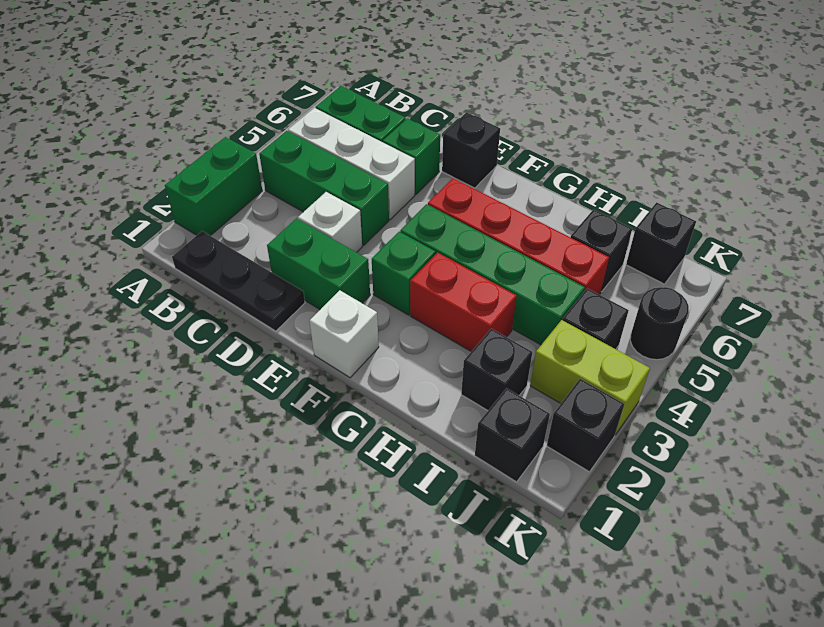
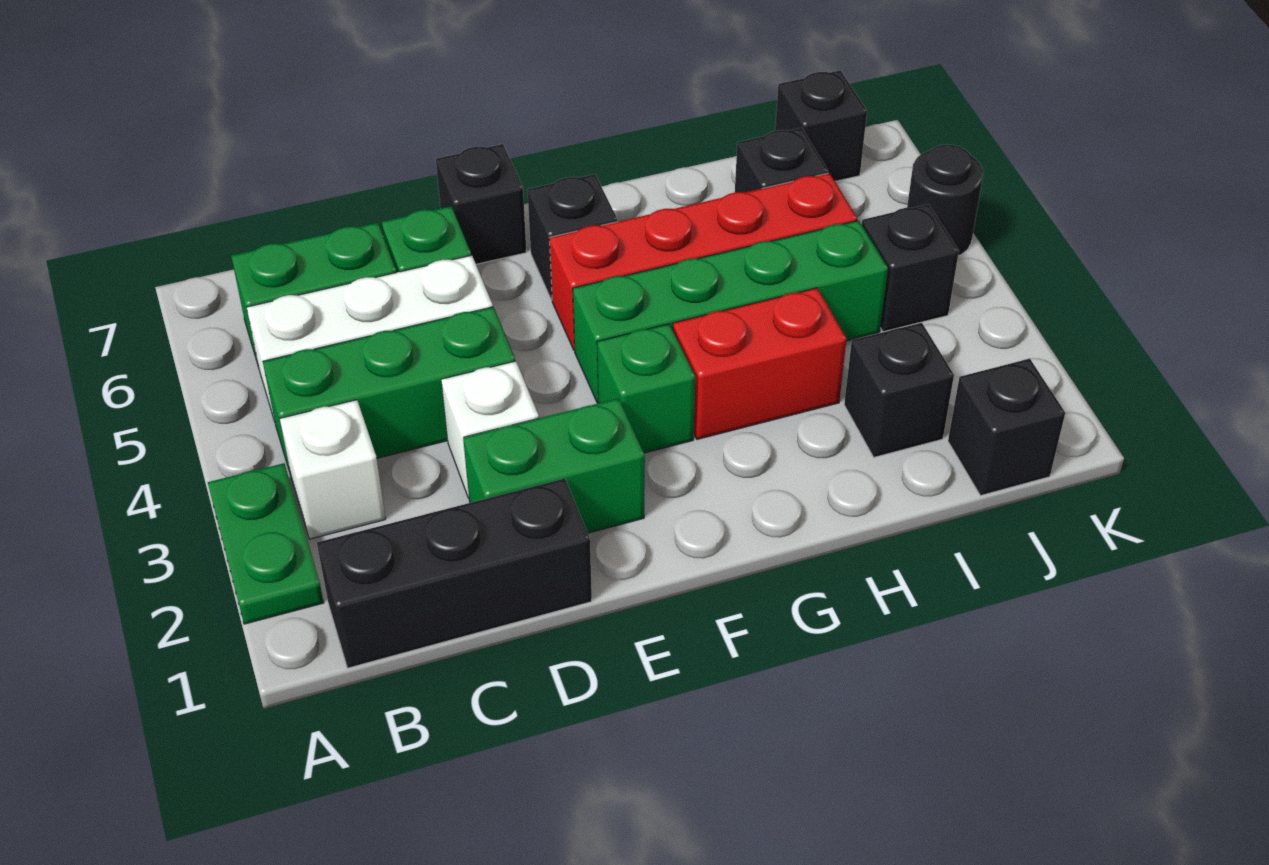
green brick A2:A3 level 1 -> green plate A2:A3 level 1
black plate B1:D1 level 1 -> black brick B1:D1 level 1
white brick F1 level 1 -> white brick B3 level 1
lime brick J3:K3 level 1 -> none
black brick K2 level 1 -> black brick F6 level 1

